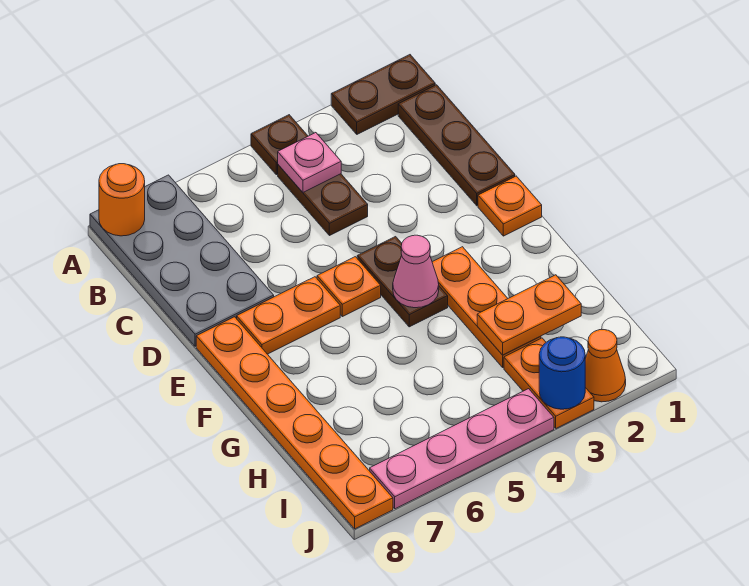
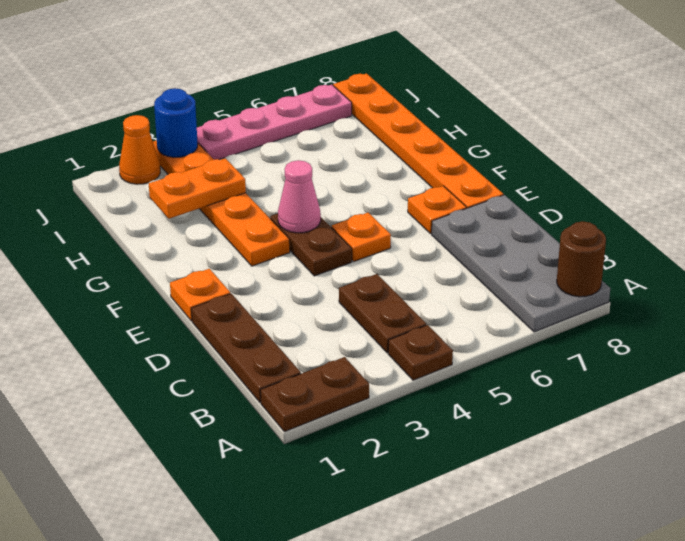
orange round brick A8 level 2 -> brown round brick A8 level 2
pink plate B4 level 2 -> none
orange plate E6:E7 level 1 -> orange plate E7 level 1

